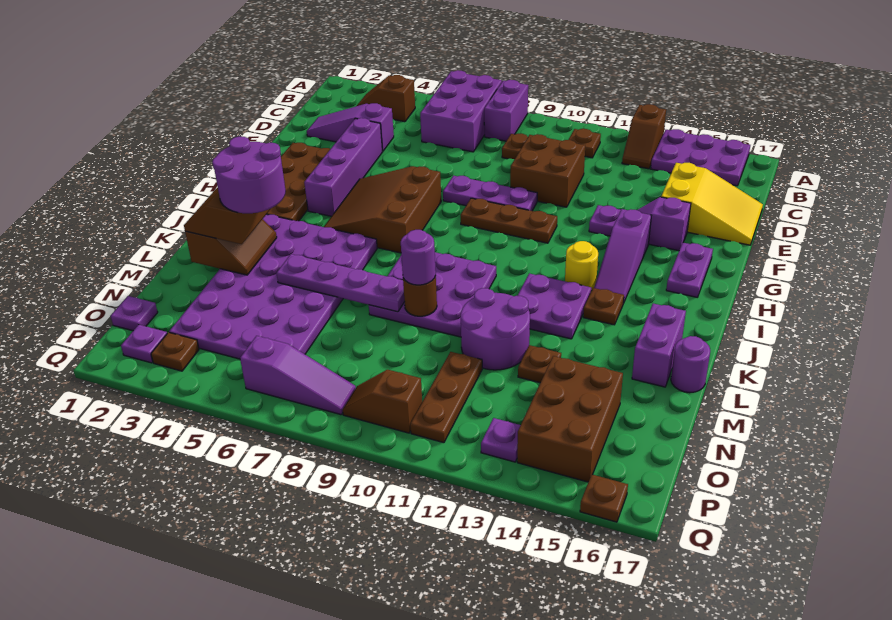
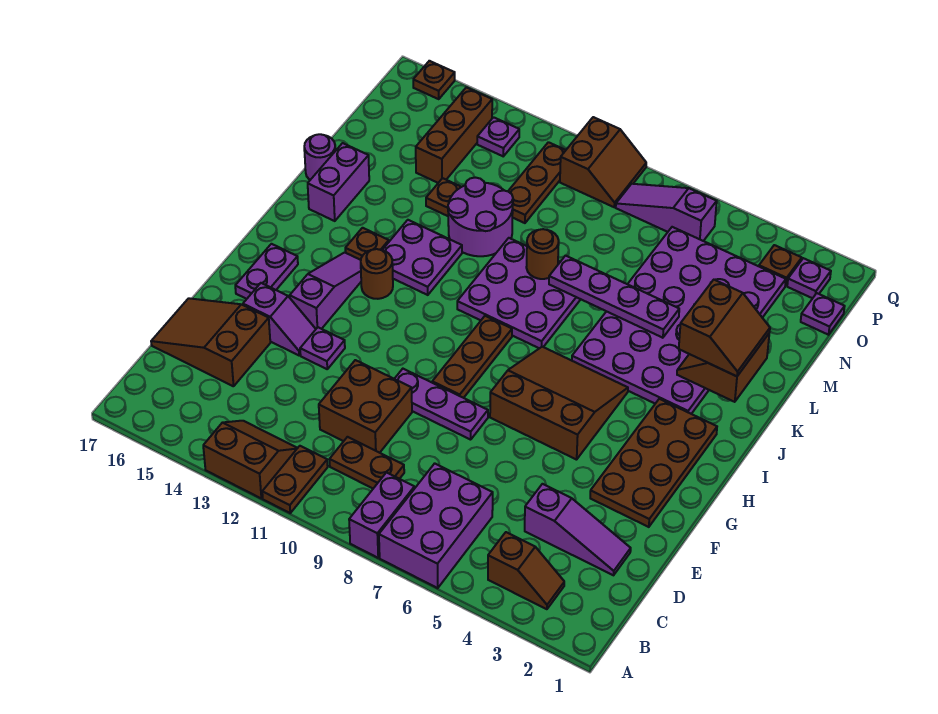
brown slope A13:B13 level 1 top A -> brown slope A12:B13 level 1 top A
purple plate A14:B16 level 1 -> none
brown plate B11 level 1 -> brown plate A11:B11 level 1
yellow slope D15:E17 level 1 top 15 -> brown slope D15:E17 level 1 top 15
purple brick E4:H4 level 1 -> none
brown slope G5:I7 level 1 top 7 -> brown slope G5:I7 level 1 top G
brown plate G9:G11 level 1 -> brown plate G9:I9 level 1
yellow round brick I13 level 1 -> brown round brick I13 level 1
purple round brick K3:L4 level 4 -> none
purple round brick L9 level 3 -> none
brown brick N14:P15 level 1 -> brown brick N14:P14 level 1
brown slope P9:P10 level 1 top 10 -> brown slope P9:Q10 level 1 top 10

